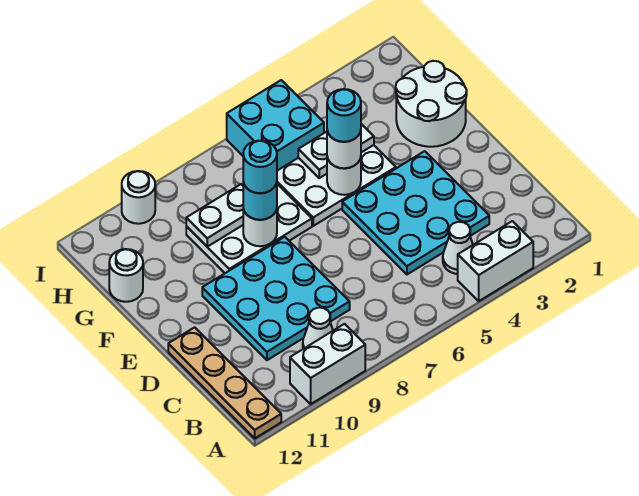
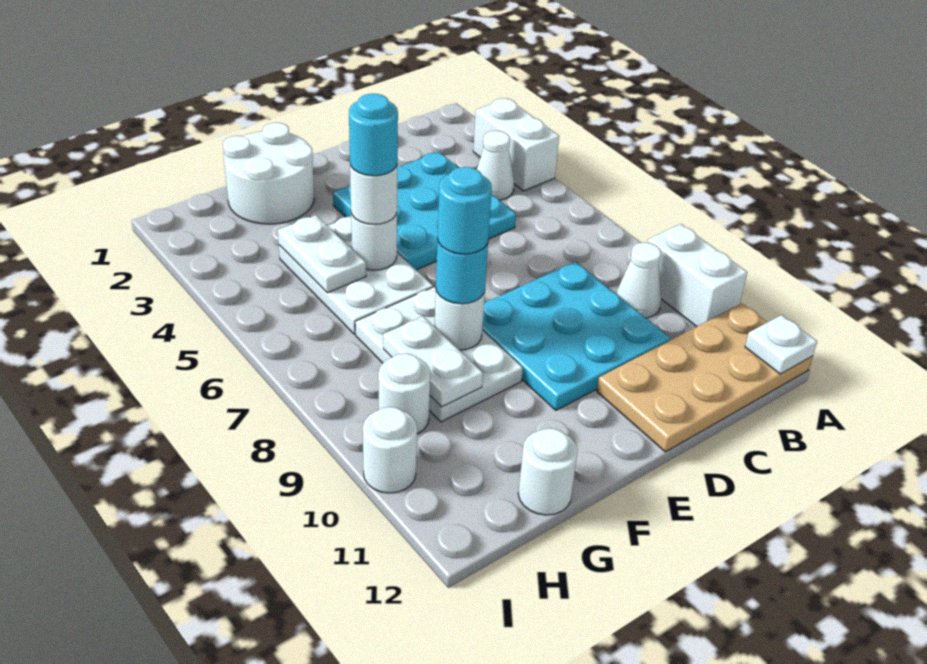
tan plate A12:D12 level 1 -> tan plate A11:D12 level 1
none -> white plate A12 level 2
cyan brick H5:I6 level 1 -> none
none -> white round brick H9 level 1

